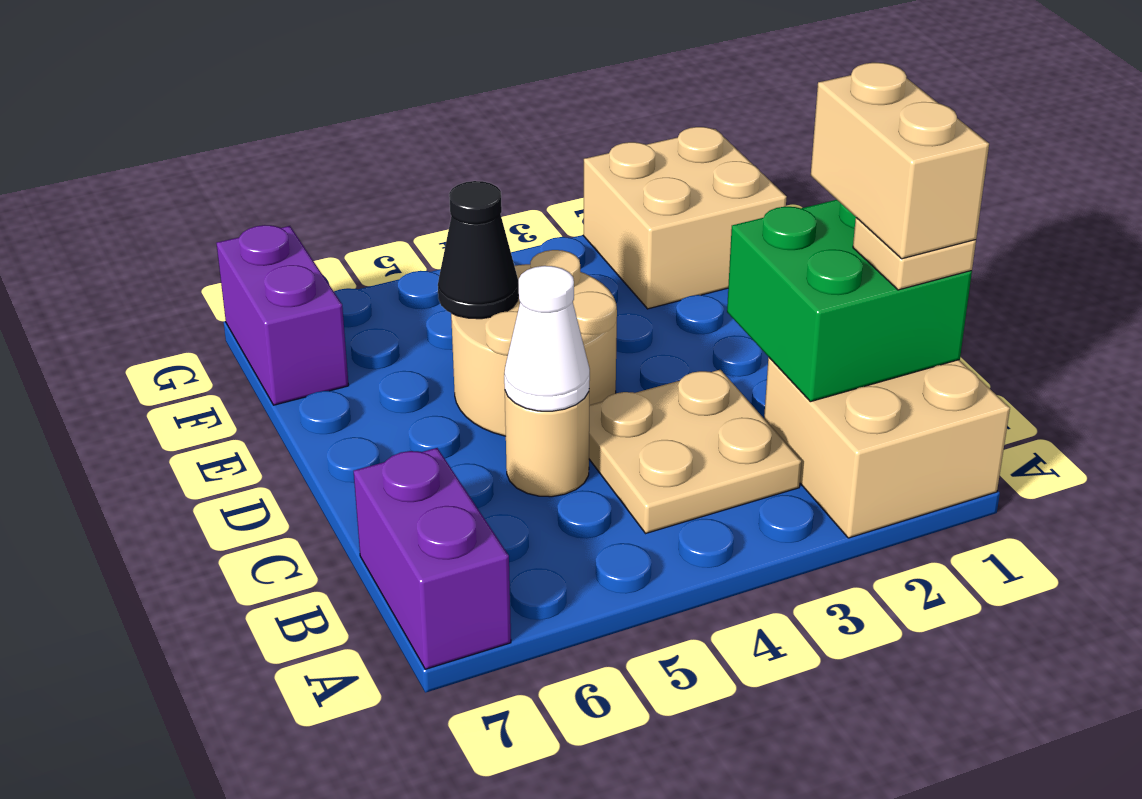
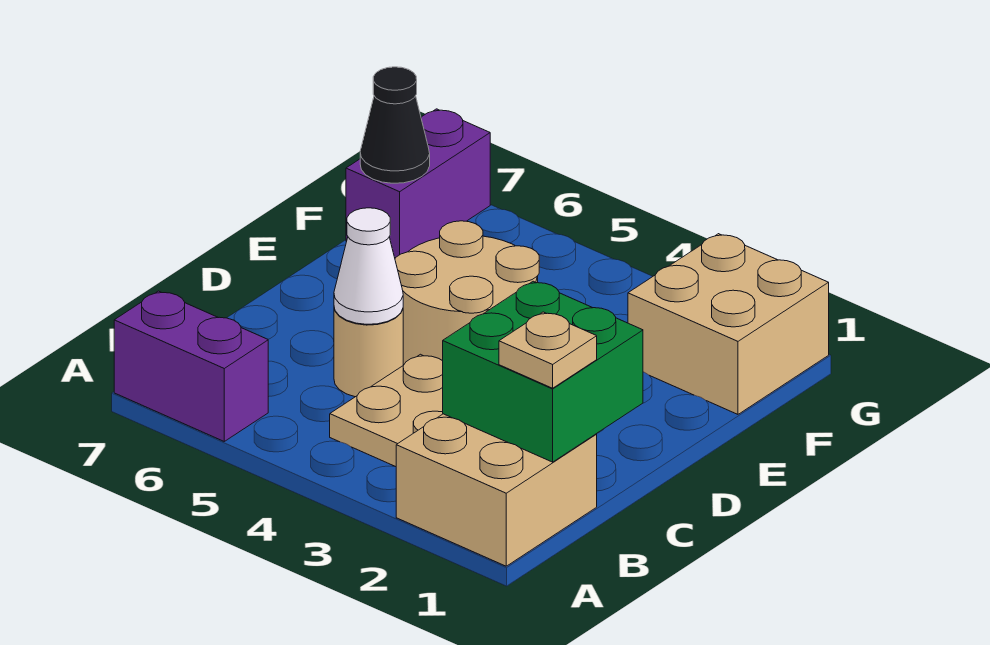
purple brick A7:B7 level 1 -> purple brick A6:A7 level 1
tan brick B1:C1 level 4 -> none
black cone E5 level 2 -> black cone F7 level 2

